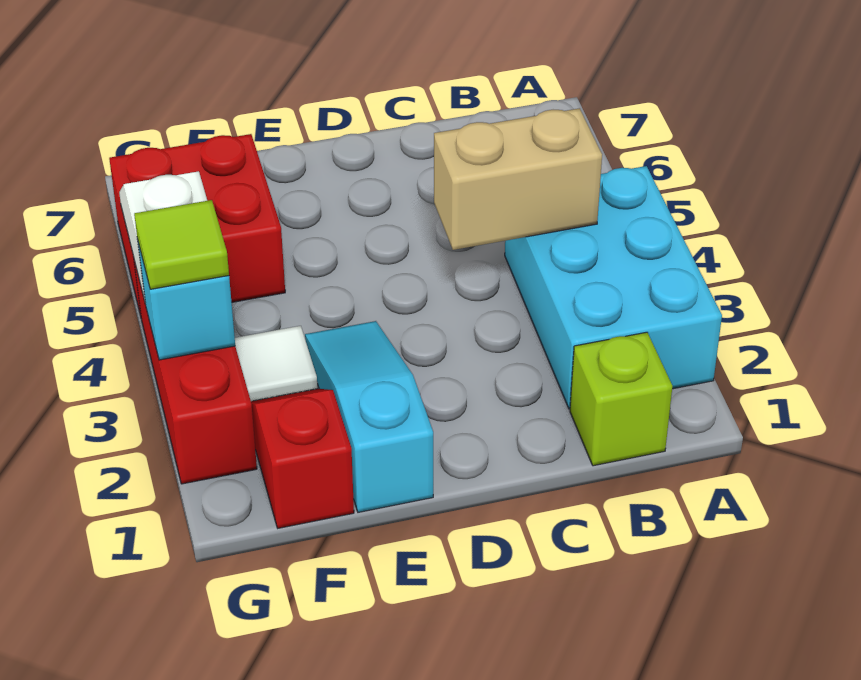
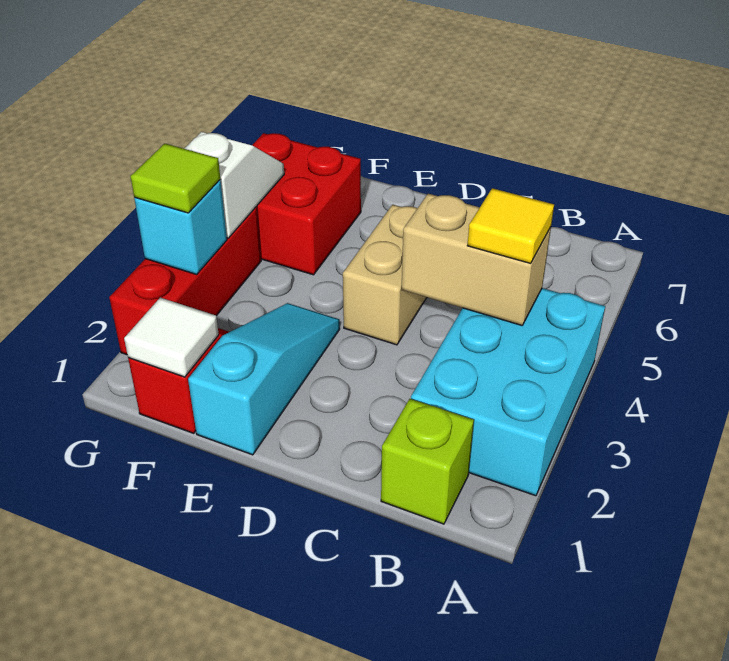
none -> yellow tile B4 level 3
none -> tan brick D4:D5 level 1
white tile F3 level 1 -> white tile F1 level 2

